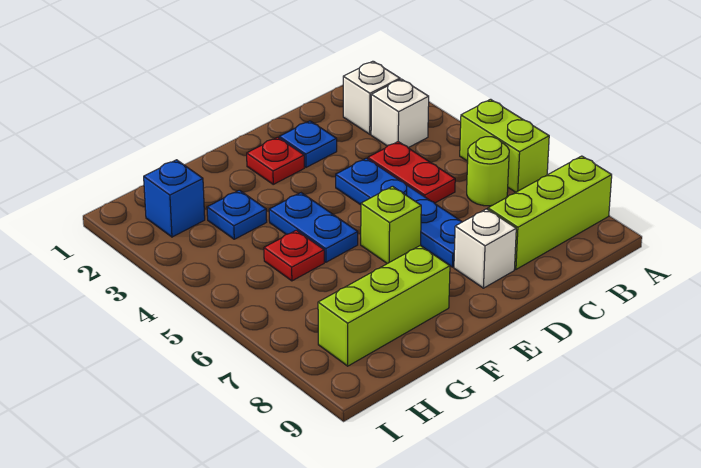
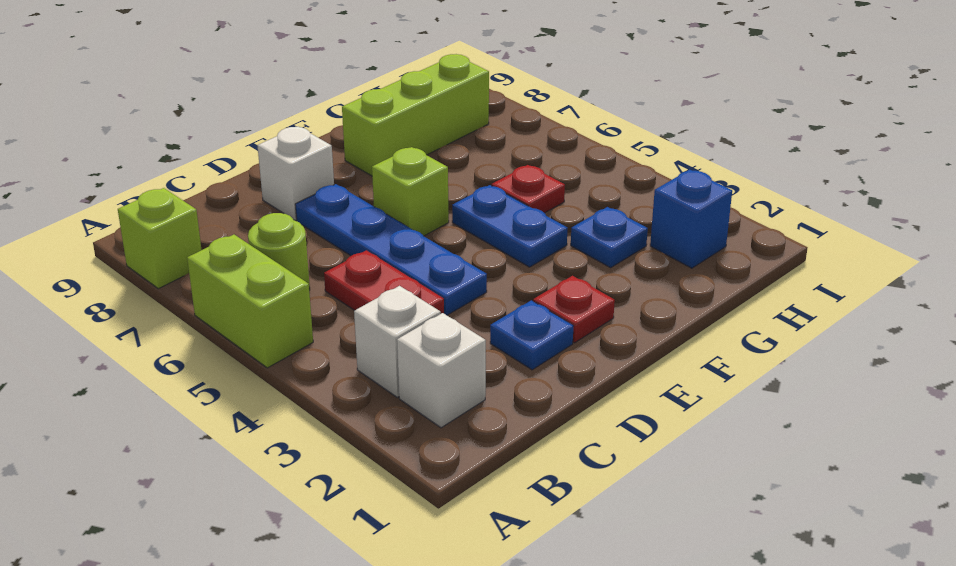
lime brick A8:C8 level 1 -> lime brick A8 level 1

